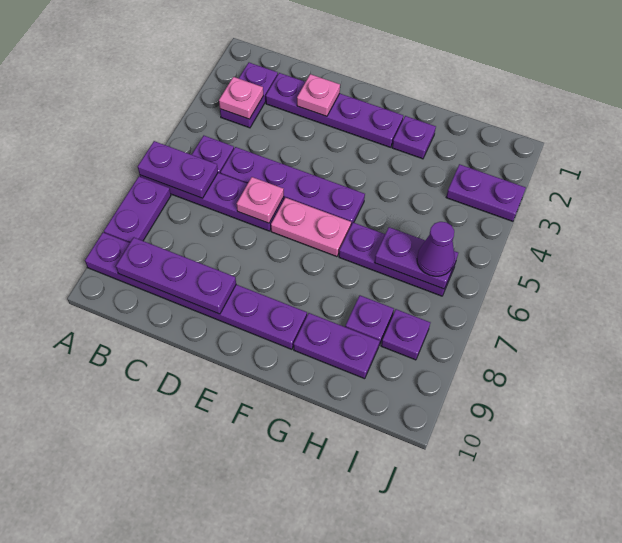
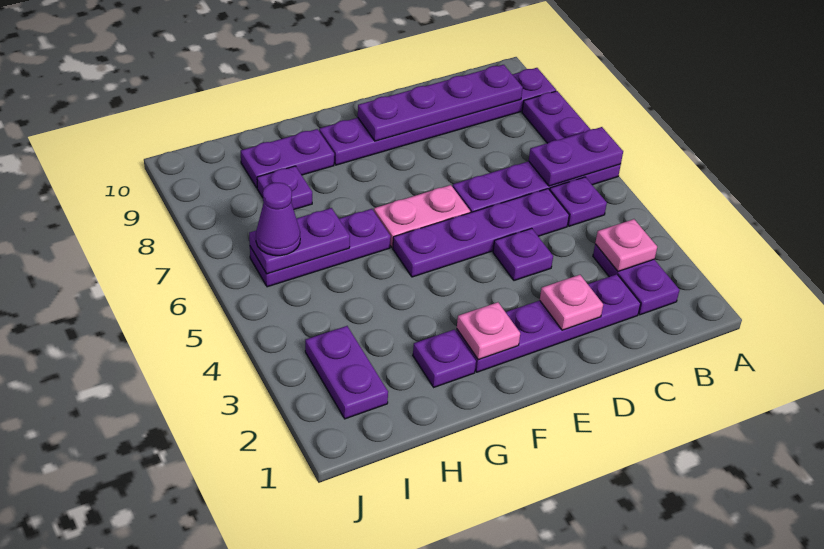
purple plate B9:D9 level 2 -> purple plate B9:E9 level 2
pink plate D6 level 2 -> pink plate F2 level 2
purple plate I3:J3 level 1 -> purple plate I2:I3 level 1
purple plate I8 level 1 -> purple plate D4 level 1

